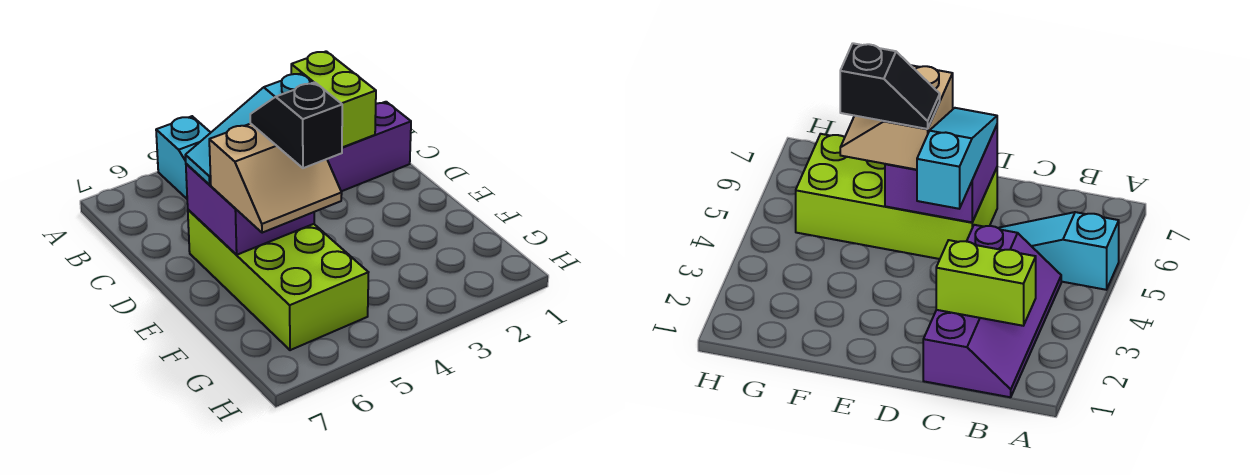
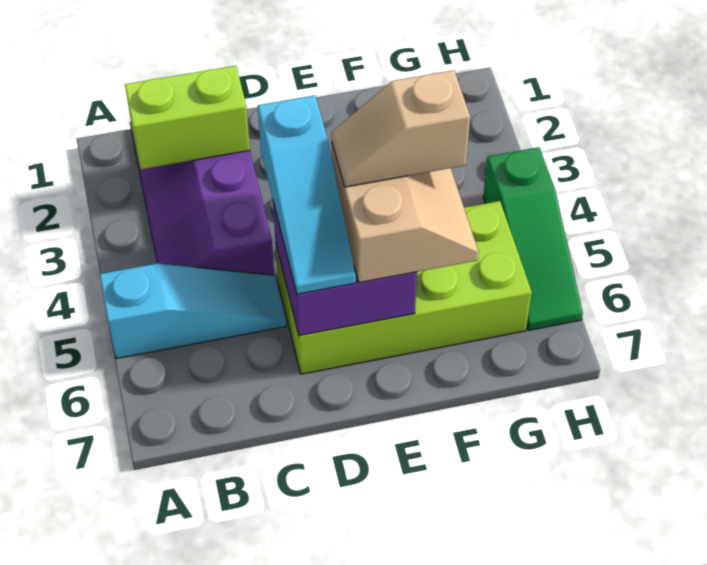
black slope E5:F5 level 4 top F -> tan slope E5:F5 level 4 top F
none -> green slope H4:H6 level 1 top 4

